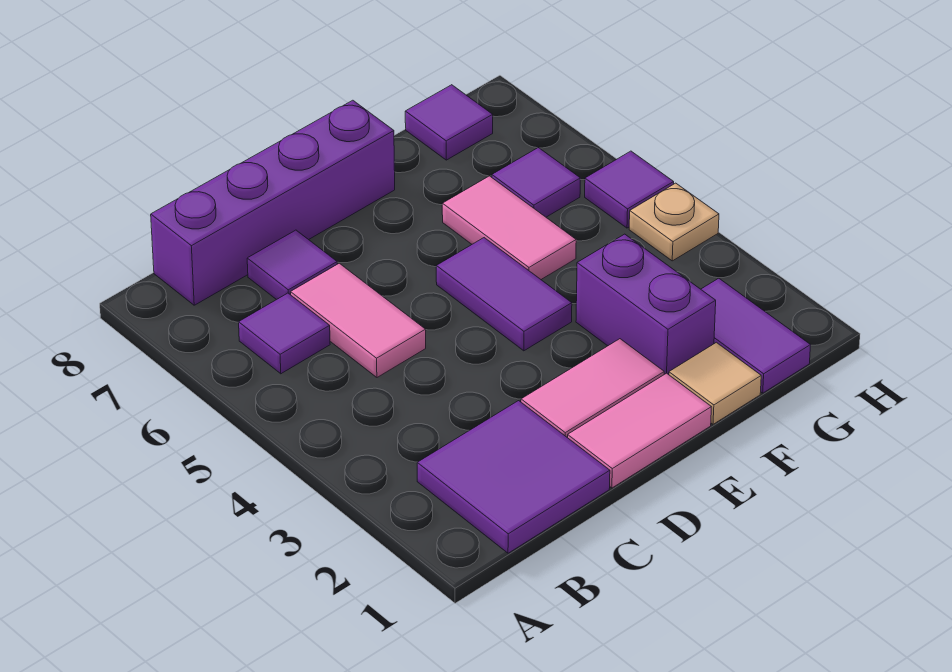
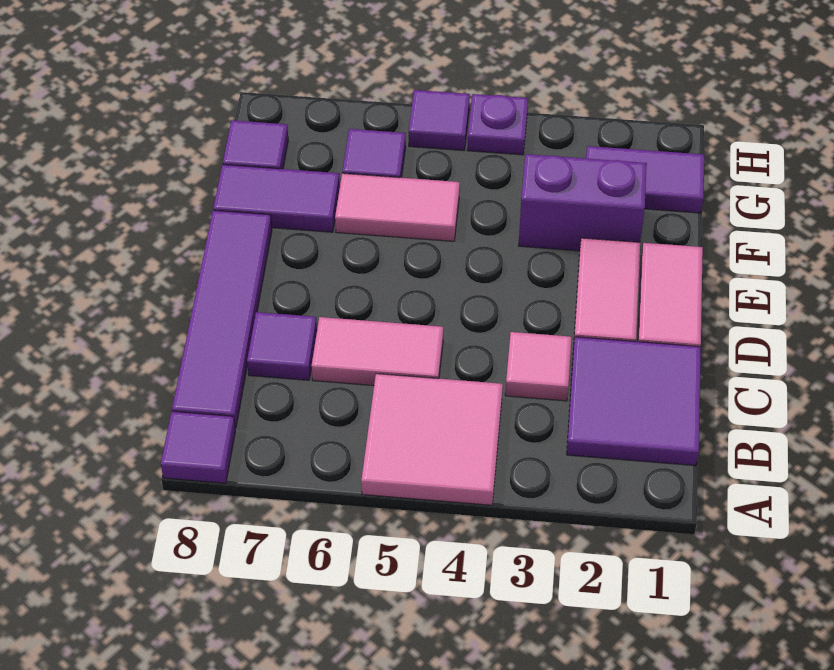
none -> pink tile A4:B5 level 1
purple tile B6 level 1 -> purple tile A8 level 1
purple brick B8:E8 level 1 -> purple tile B8:E8 level 1
none -> pink tile C3 level 1
purple tile E4:E5 level 1 -> purple tile F7:F8 level 1
tan tile F1 level 1 -> none
tan plate H4 level 1 -> purple plate H4 level 1

